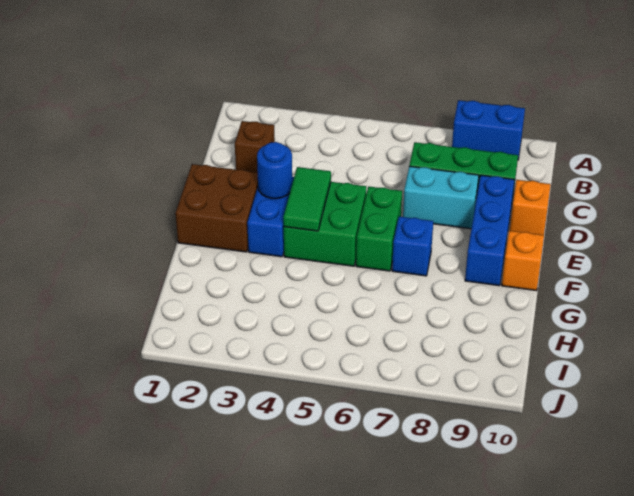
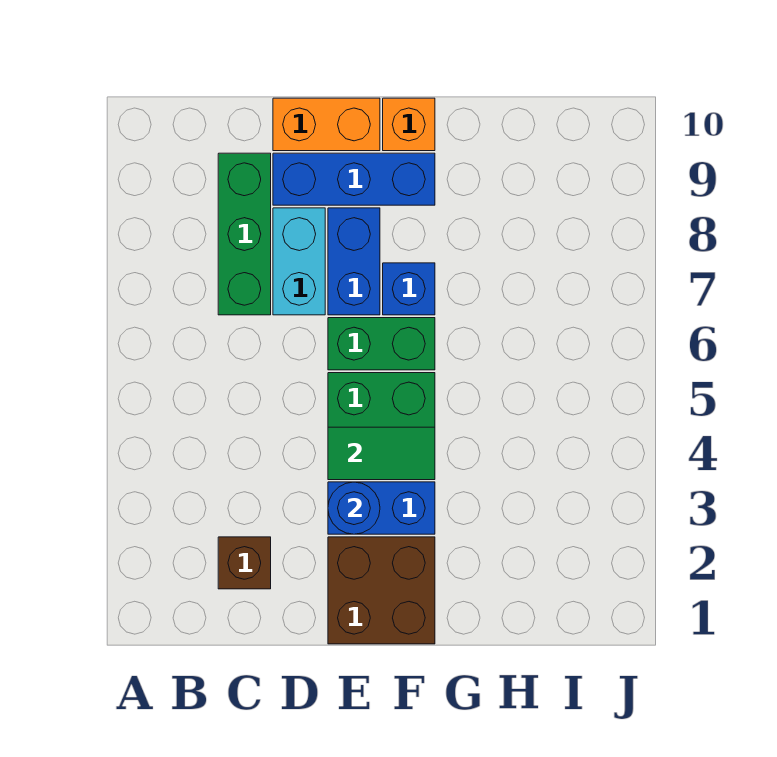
blue brick A8:A9 level 1 -> blue brick E7:E8 level 1
orange brick D10 level 1 -> orange brick D10:E10 level 1

